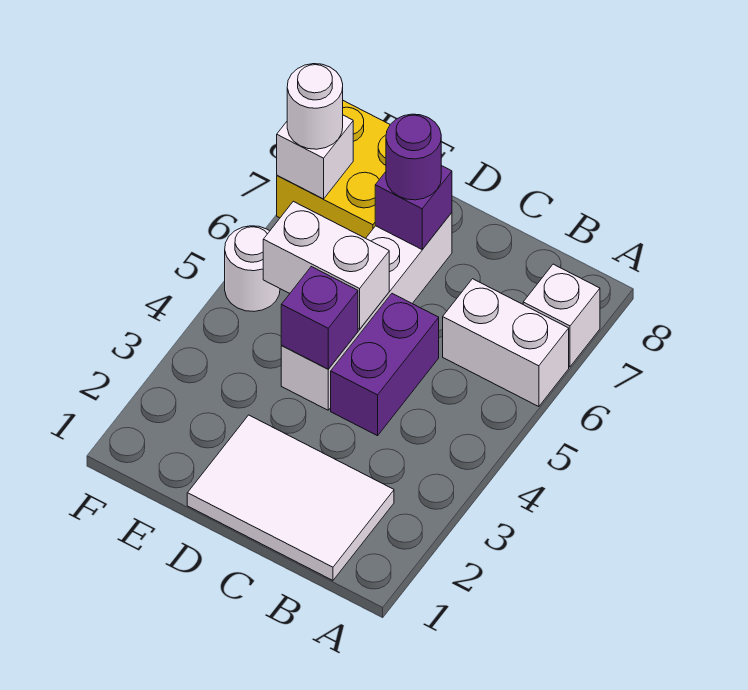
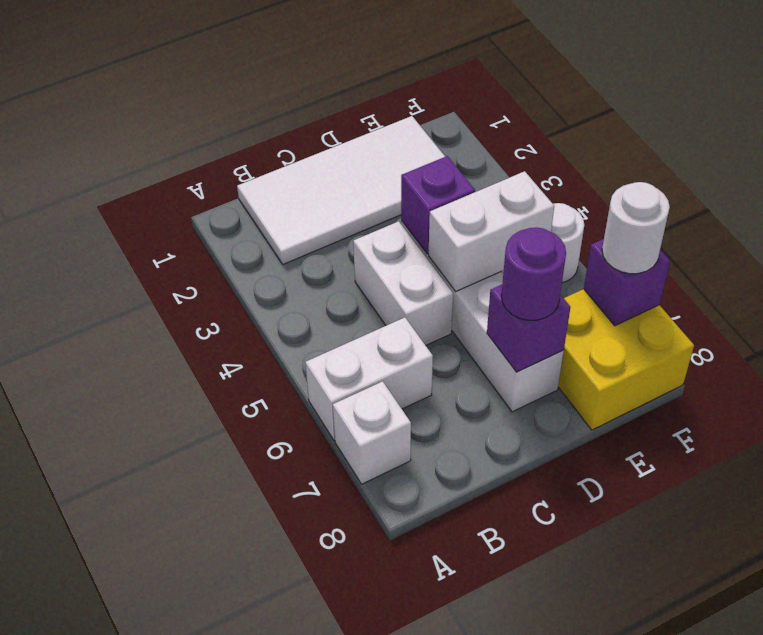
white tile B1:D2 level 1 -> white tile B1:E2 level 1
purple brick C4:C5 level 1 -> white brick C4:C5 level 1
white brick F7 level 2 -> purple brick F7 level 2

